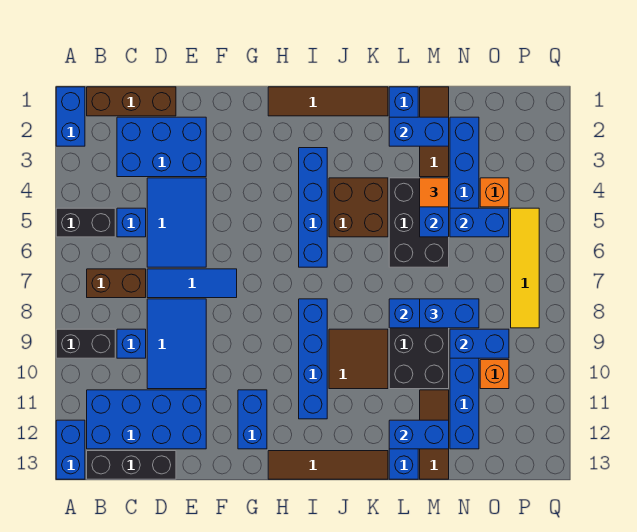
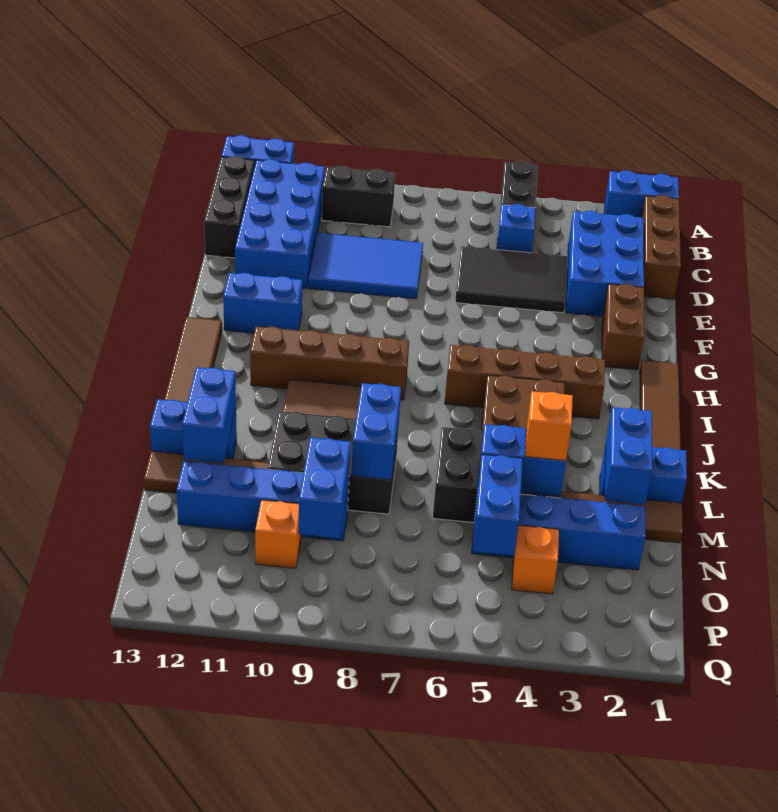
black brick A9:B9 level 1 -> black brick B9:B10 level 1
brown brick B7:C7 level 1 -> brown brick F2:G2 level 1
blue brick C9 level 1 -> none
blue tile D4:E6 level 1 -> black tile D4:E6 level 1
blue tile D7:F7 level 1 -> none
blue brick I3:I6 level 1 -> brown brick I3:I6 level 1
blue brick I8:I11 level 1 -> brown brick I8:I11 level 1
orange tile M4 level 3 -> orange brick M4 level 3
blue brick M8:N8 level 3 -> none
yellow tile P5:P8 level 1 -> none

